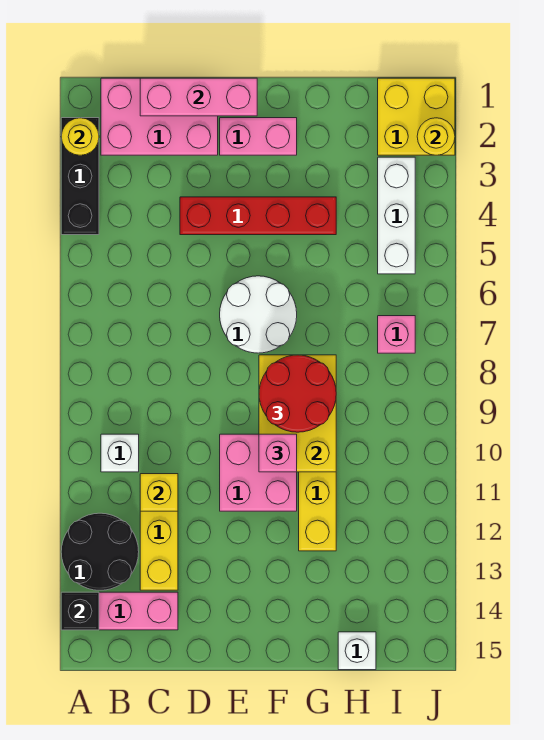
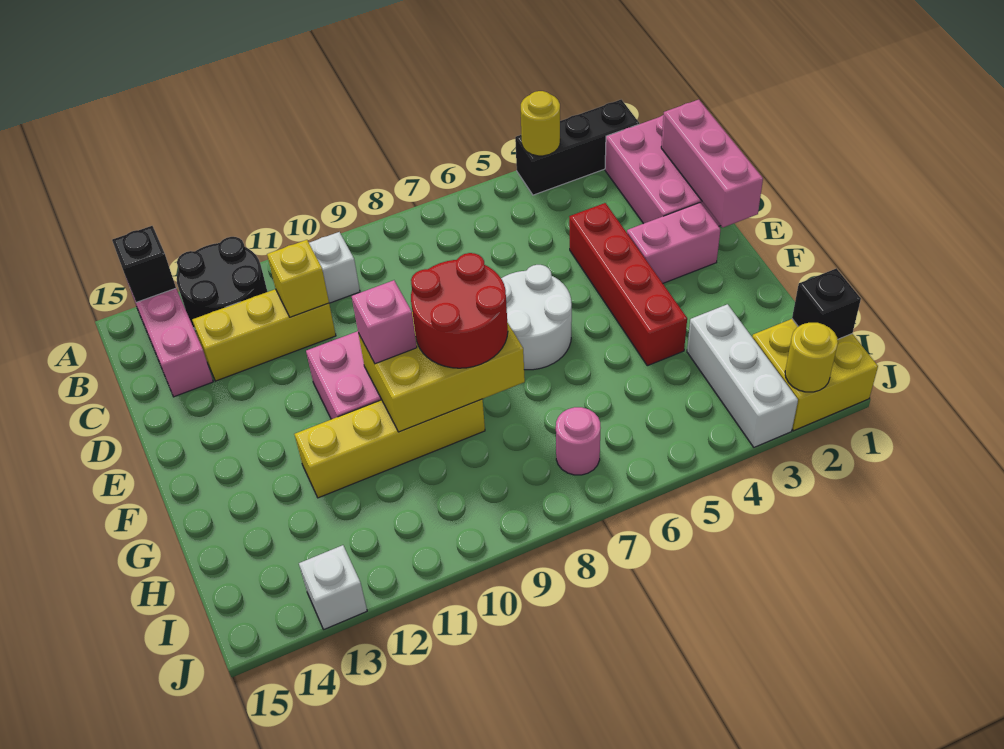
yellow round brick A2 level 2 -> yellow round brick A4 level 2
pink brick E2:F2 level 1 -> pink brick E2:E3 level 1
white brick H15 level 1 -> white brick J13 level 1
none -> black brick I1 level 2
white brick I3:I5 level 1 -> white brick H3:J3 level 1
pink brick I7 level 1 -> pink round brick I7 level 1

